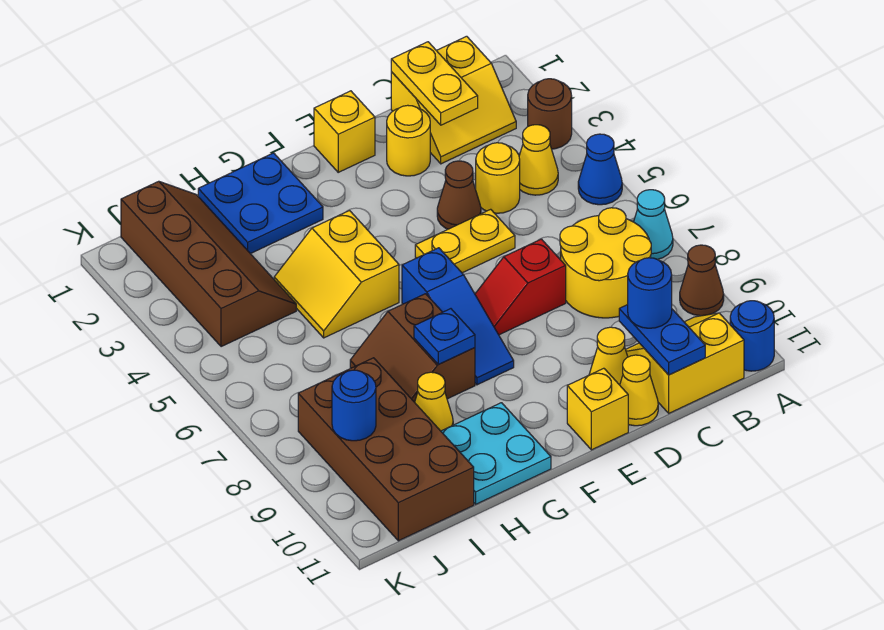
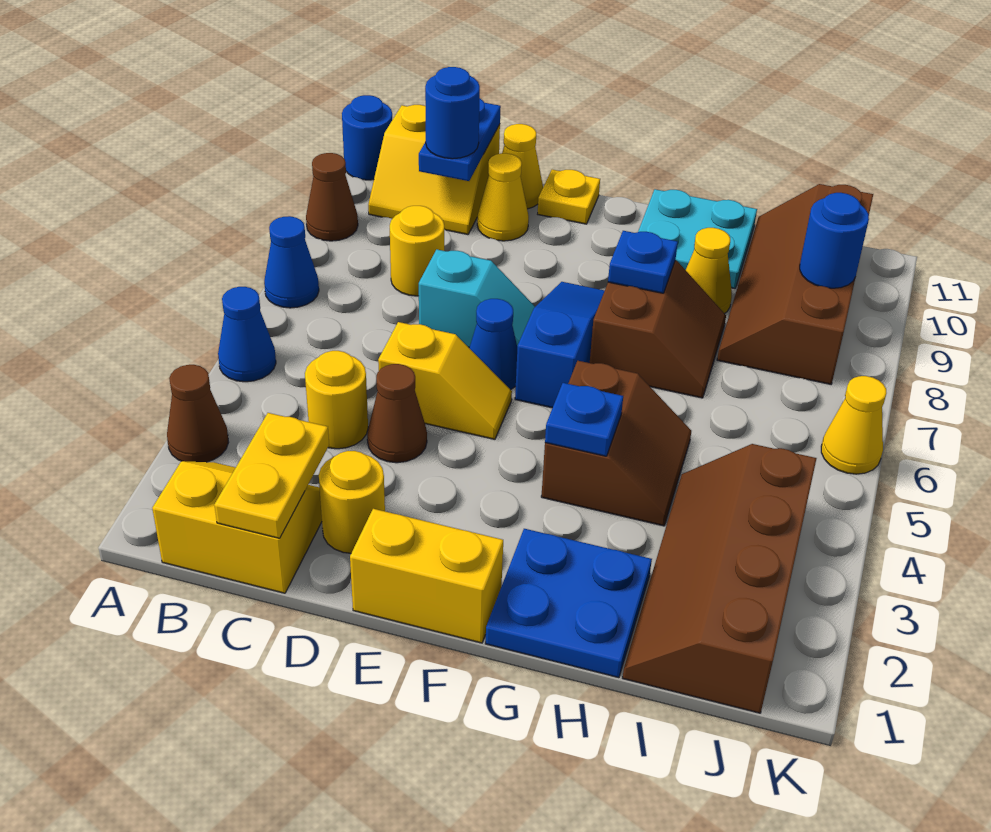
brown round brick A3 level 1 -> brown cone A3 level 1
cyan cone A7 level 1 -> blue cone A7 level 1
yellow cone B4 level 1 -> yellow cone K6 level 1
yellow round brick B7:C8 level 1 -> yellow round brick C8 level 1
yellow plate D5:E5 level 1 -> yellow slope D5:E5 level 1 top D
red slope D7:E7 level 1 top D -> cyan slope D7:E7 level 1 top D
yellow brick E1 level 1 -> yellow brick E1:F1 level 1
none -> blue cone E6 level 1
yellow brick E11 level 1 -> yellow plate E11 level 1
yellow slope G4:H5 level 1 top G -> brown slope G4:H5 level 1 top G
none -> blue plate G4 level 2
brown brick I8:J11 level 1 -> brown slope I8:J11 level 1 top J

